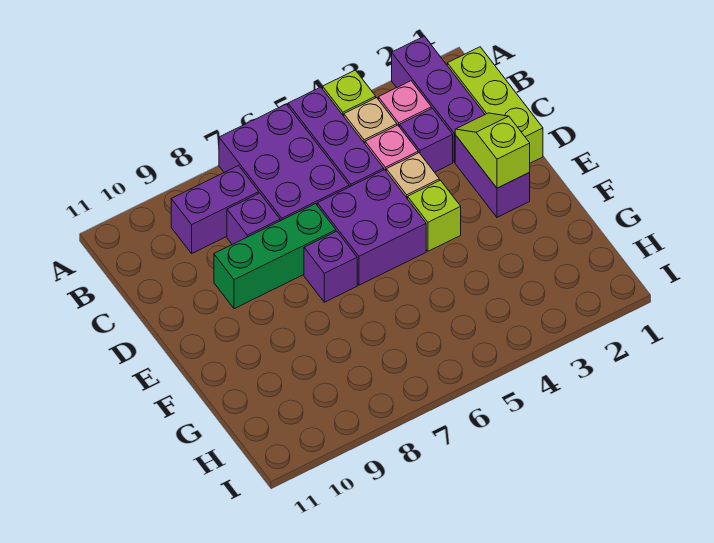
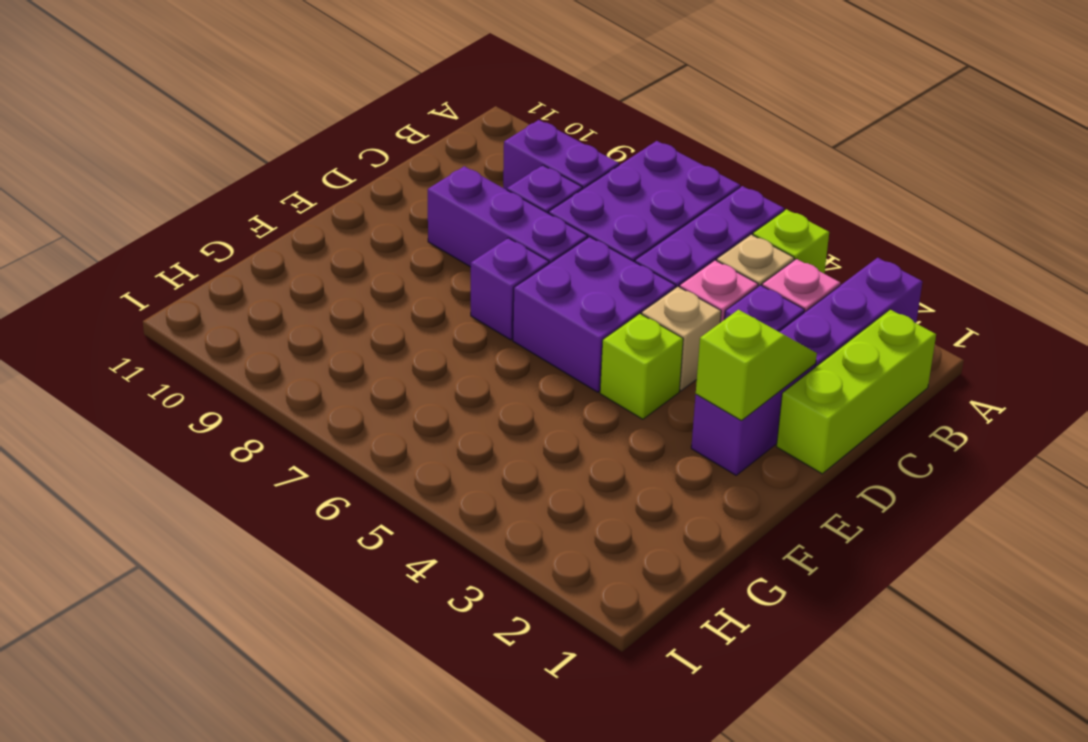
green brick D7:D9 level 1 -> purple brick D7:D9 level 1

